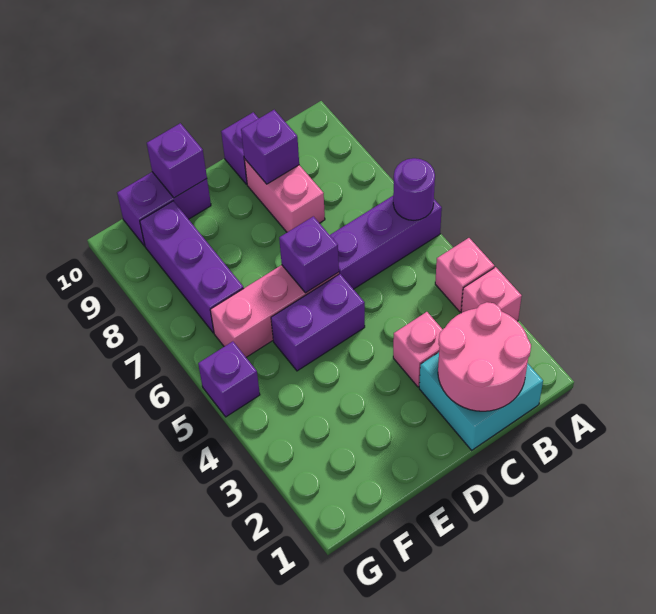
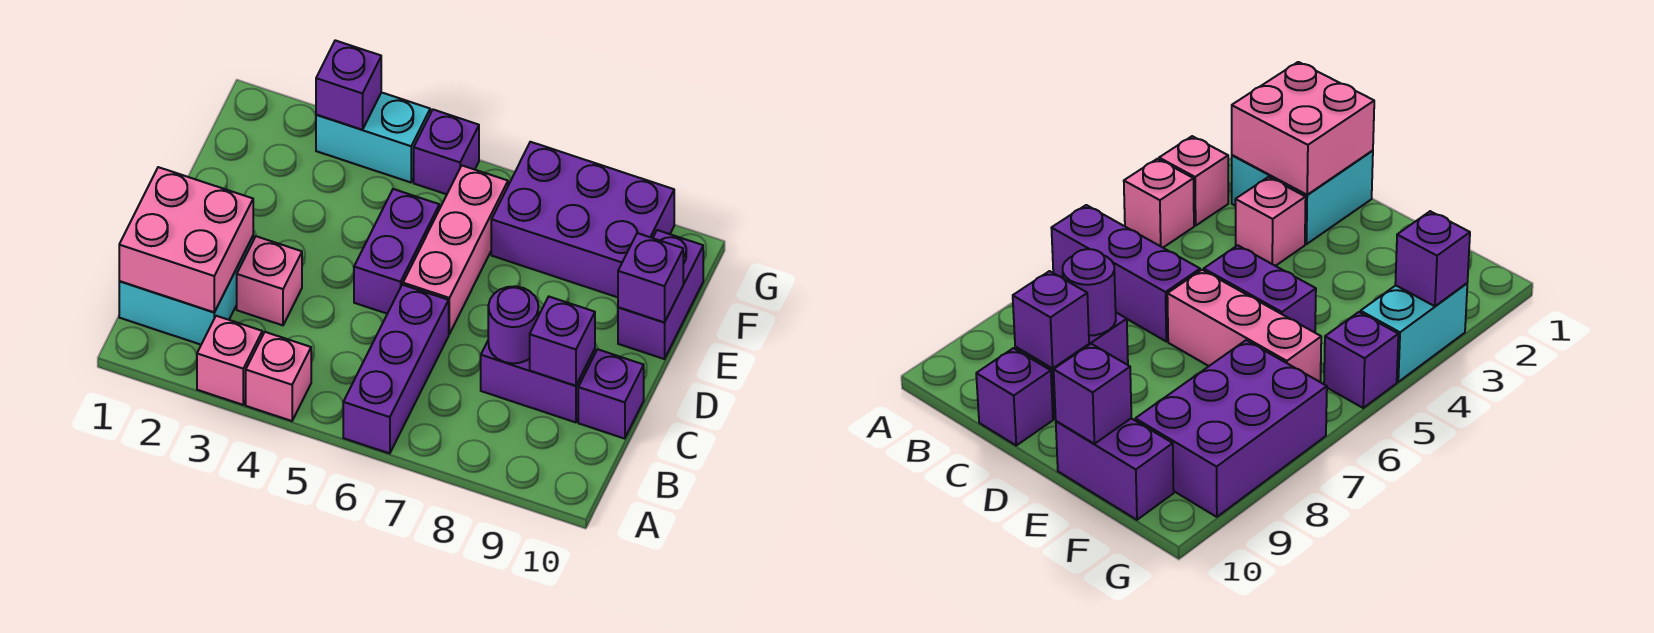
purple round brick A6 level 2 -> purple round brick C8 level 2
pink round brick B1:C2 level 2 -> pink brick B1:C2 level 2
pink brick C8:C9 level 1 -> purple brick C8:C9 level 1
purple brick D6 level 2 -> purple brick G3 level 2
purple brick F7:F9 level 1 -> purple brick F7:G9 level 1
none -> cyan brick G3:G4 level 1

